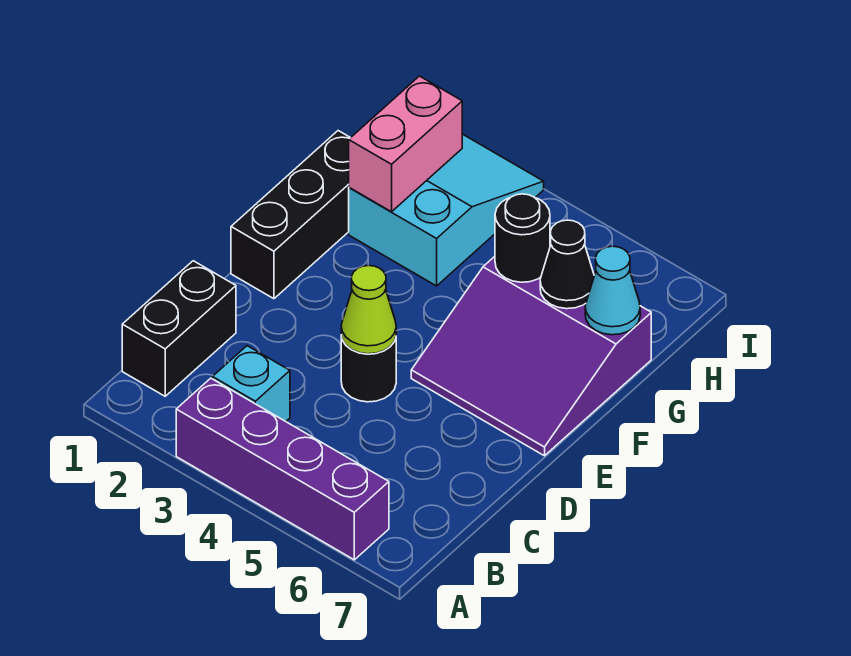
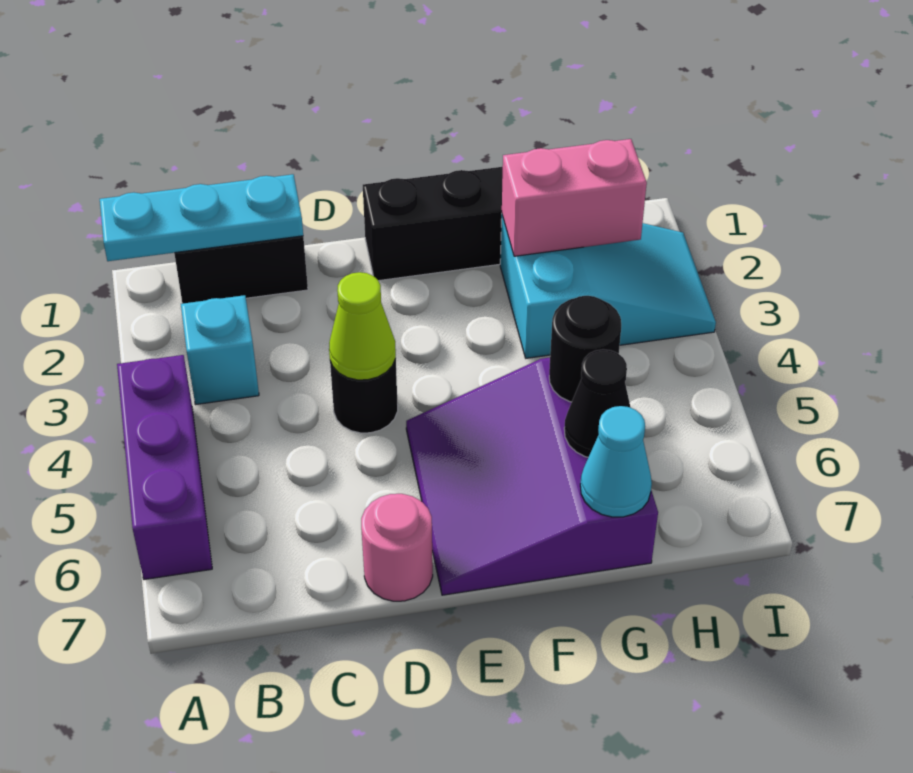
none -> cyan plate A1:C1 level 2
purple brick A3:A6 level 1 -> purple brick A4:A6 level 1
none -> pink round brick D7 level 1

